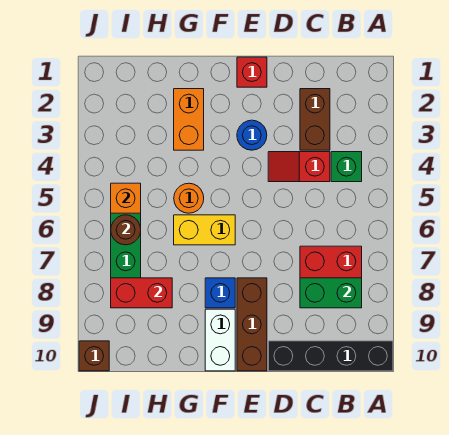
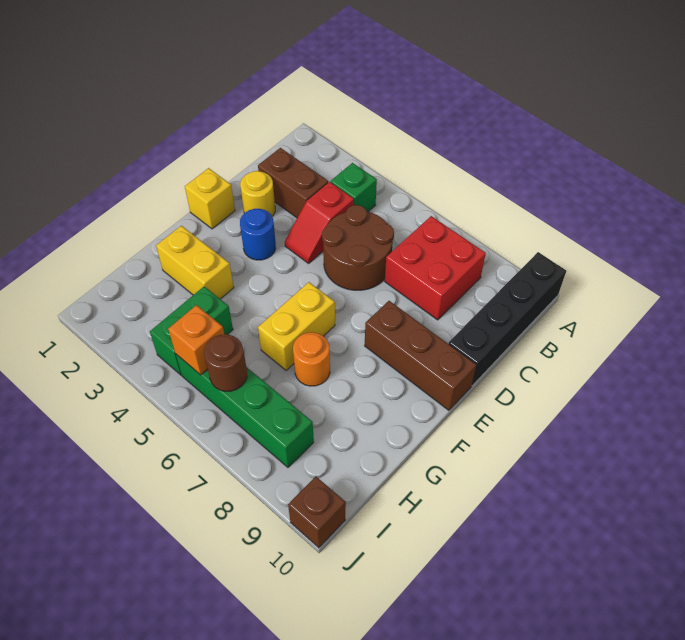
green brick B8:C8 level 2 -> green brick H4:I4 level 1
none -> brown round brick C5:D6 level 1
none -> yellow round brick D2 level 1
red brick E1 level 1 -> yellow brick E1 level 1
blue brick F8 level 1 -> none
white brick F9:F10 level 1 -> none
orange brick G2:G3 level 1 -> yellow brick G2:G3 level 1
orange round brick G5 level 1 -> orange round brick G7 level 1
red brick H8:I8 level 2 -> none

